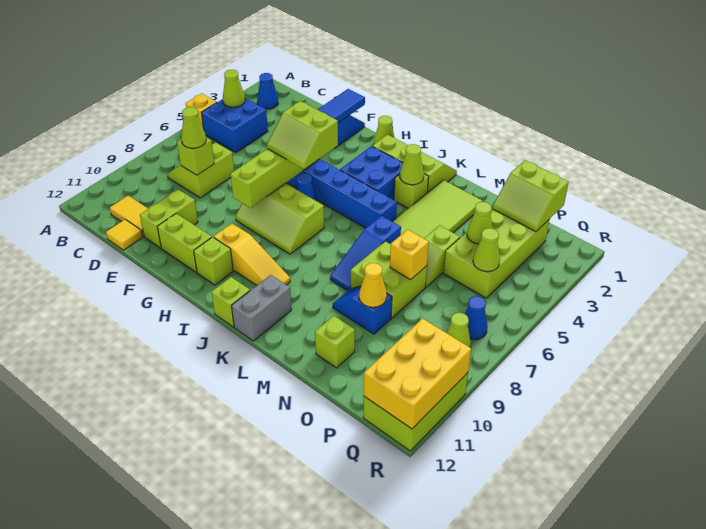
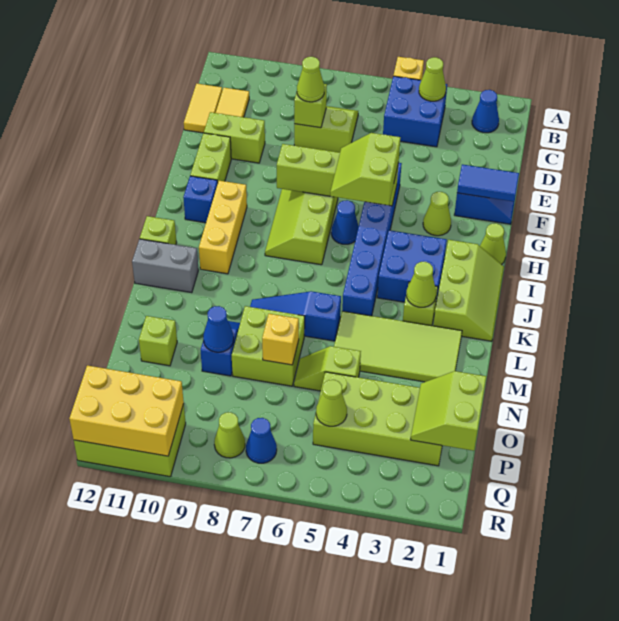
yellow tile D12 level 1 -> yellow tile C12:D12 level 1
yellow slope H10:J10 level 1 top H -> yellow brick H10:J10 level 1
lime brick H11 level 1 -> blue brick H11 level 1
yellow cone N9 level 2 -> blue cone N9 level 2
lime cone O4 level 2 -> lime cone G3 level 1

